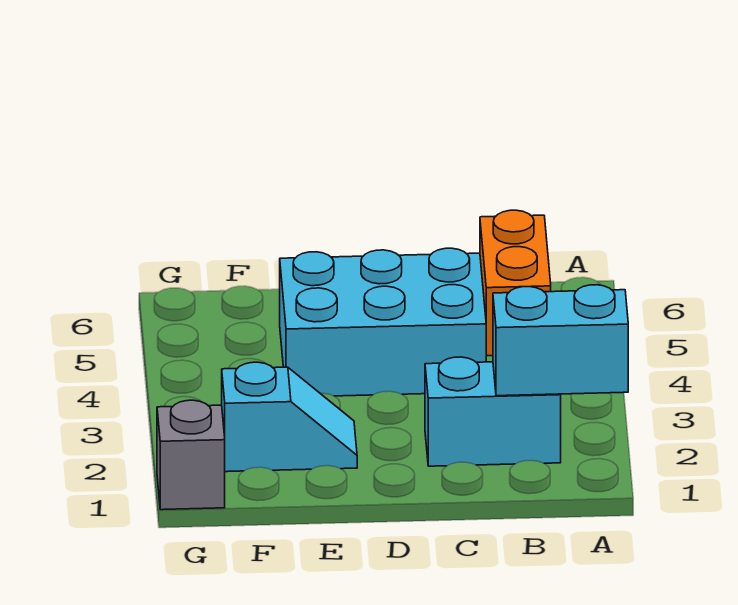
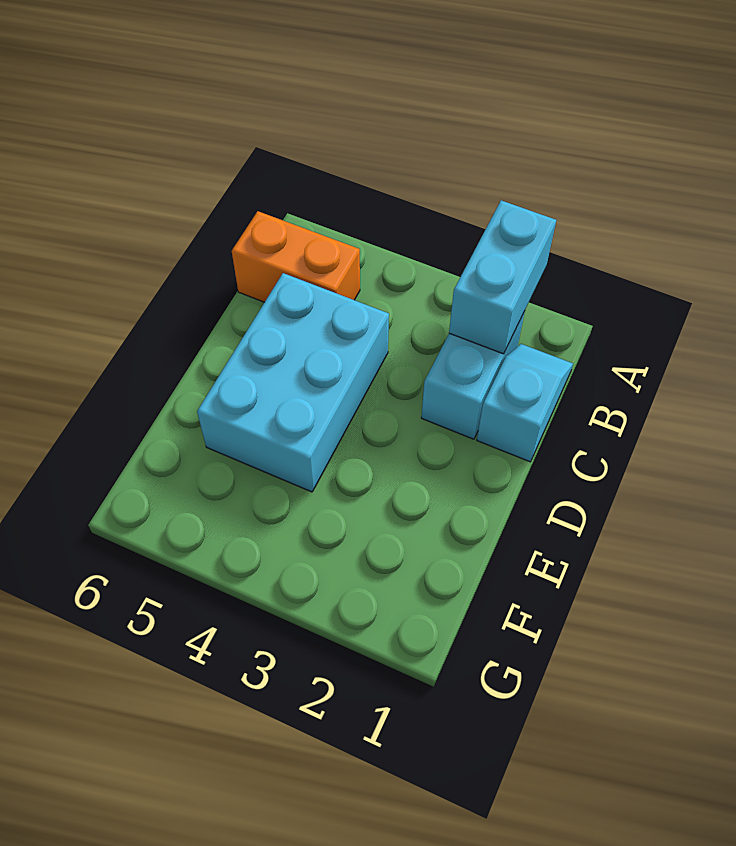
cyan slope E2:F2 level 1 top F -> cyan slope B1:C1 level 1 top C
grey brick G1 level 1 -> none

